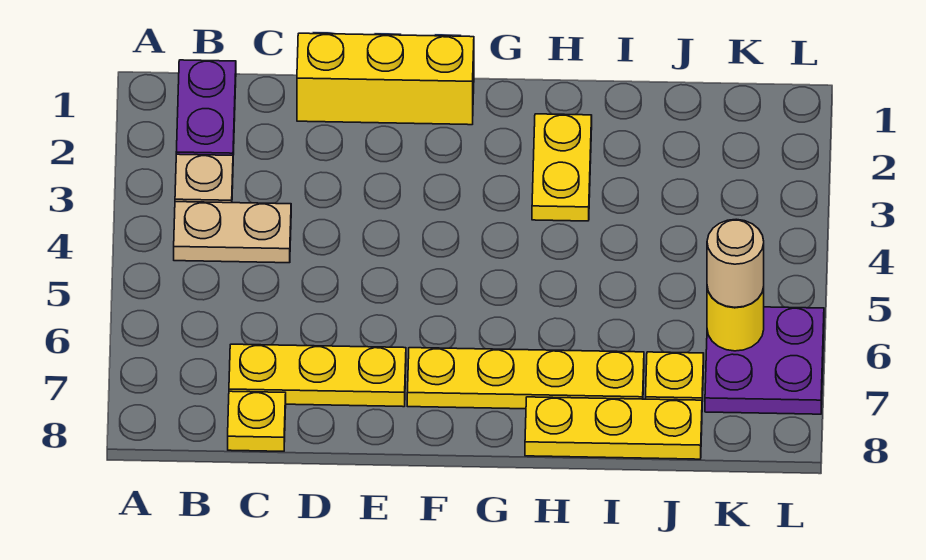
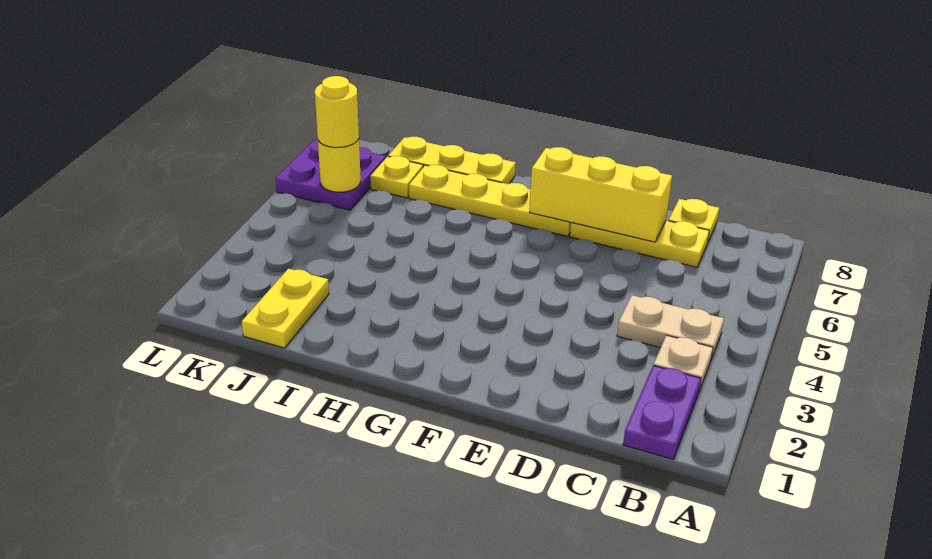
yellow brick D1:F1 level 1 -> yellow brick D7:F7 level 2
yellow plate H2:H3 level 1 -> yellow plate J1:J2 level 1
tan round brick K6 level 3 -> yellow round brick K6 level 3

